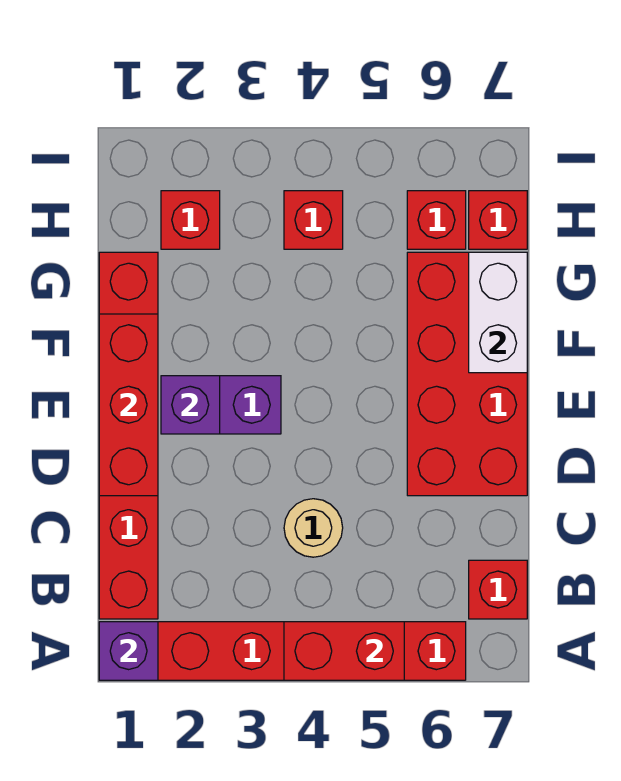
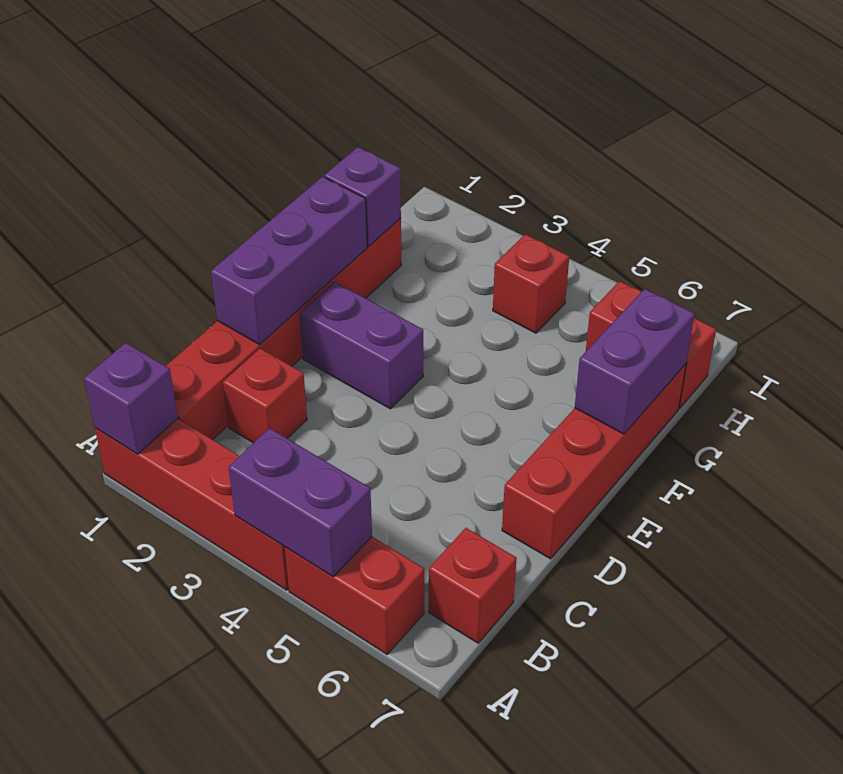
red brick A4:A5 level 2 -> purple brick A4:A5 level 2
tan round brick C4 level 1 -> none
red brick D1:F1 level 2 -> purple brick D1:F1 level 2
red brick D6:G7 level 1 -> red brick D7:G7 level 1
purple brick E2 level 2 -> purple brick G1 level 2
white brick F7:G7 level 2 -> purple brick F7:G7 level 2
red brick H2 level 1 -> red brick C2 level 1

